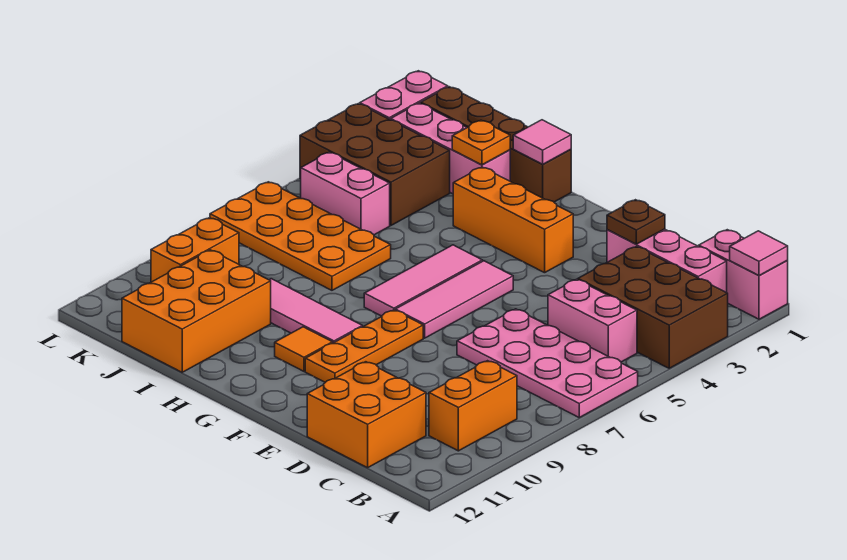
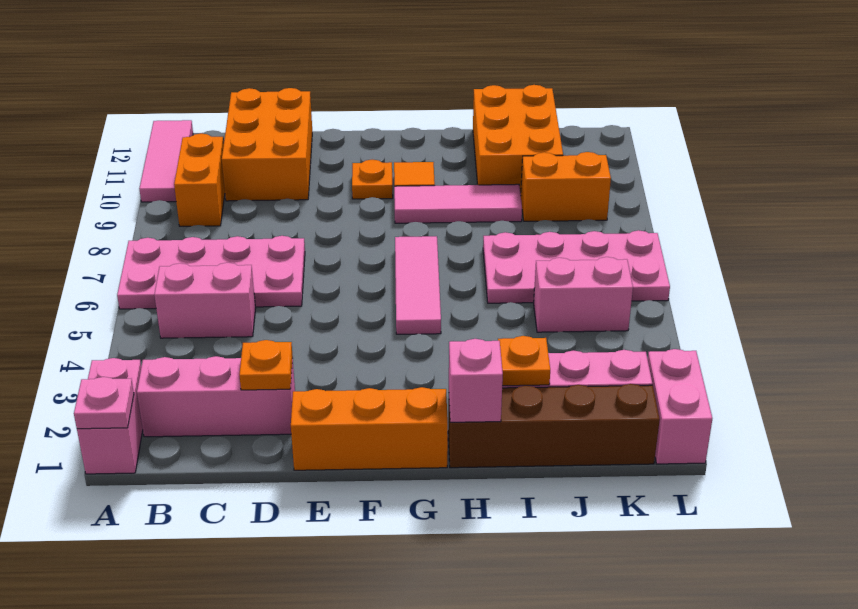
pink brick A1:B1 level 1 -> pink brick A1:A2 level 1
pink tile A1 level 2 -> pink plate A1 level 2
brown brick A3:C4 level 1 -> none
orange brick C11:D12 level 1 -> orange brick C10:D12 level 1
brown plate D2 level 2 -> orange plate D2 level 2
orange brick F3:H3 level 1 -> orange brick E1:G1 level 1
pink tile F5:F7 level 1 -> pink tile A10:A12 level 1
orange plate F8:F10 level 1 -> orange plate F10 level 1
pink tile H1 level 2 -> pink brick H1 level 2
orange plate I6:L7 level 1 -> pink plate I6:L7 level 1
brown brick J3:L4 level 1 -> none
orange brick K9:K10 level 1 -> orange brick J9:K9 level 1

